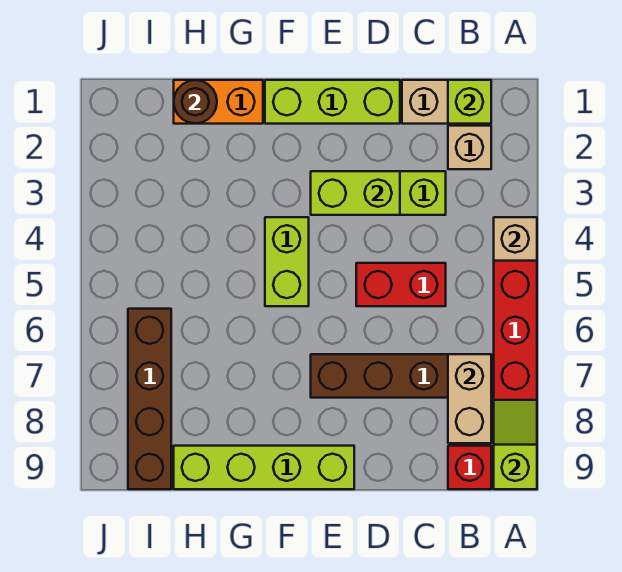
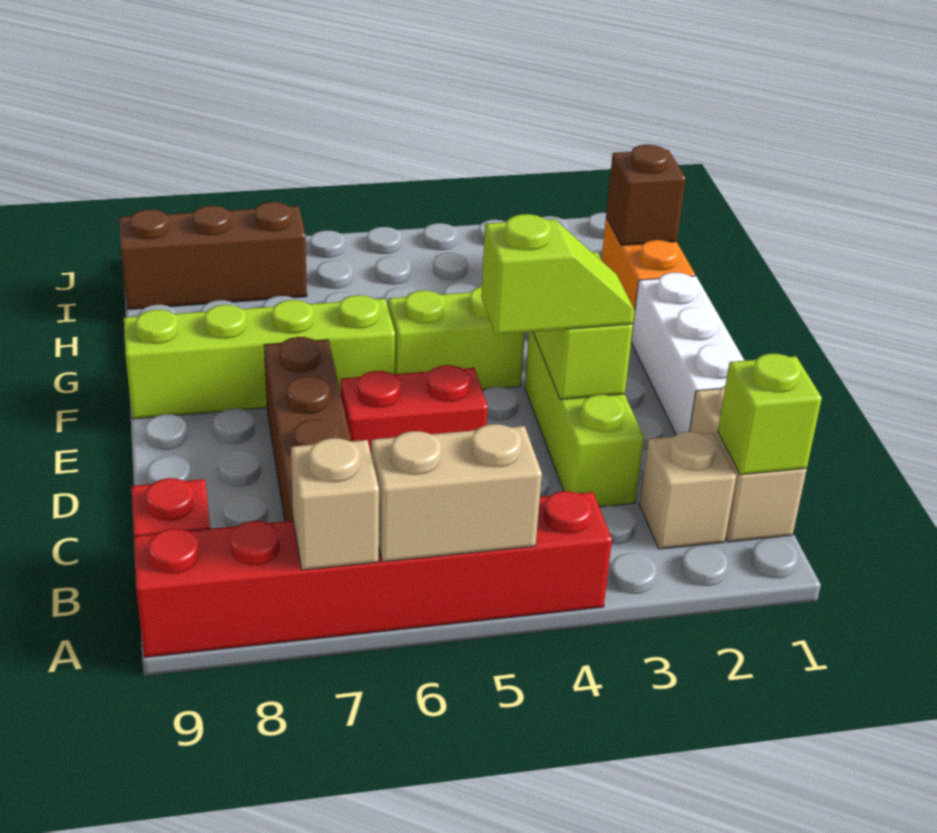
tan brick A4 level 2 -> tan brick A7 level 2
lime slope A8:A9 level 2 top 9 -> lime slope D3:D4 level 3 top 4
tan brick B7:B8 level 2 -> tan brick A5:A6 level 2
red brick C5:D5 level 1 -> red brick D5:D6 level 1
lime brick D1:F1 level 1 -> white brick D1:F1 level 1
lime brick E9:H9 level 1 -> lime brick F6:F9 level 1
brown round brick H1 level 2 -> brown brick H1 level 2
brown brick I6:I9 level 1 -> brown brick I7:I9 level 1

